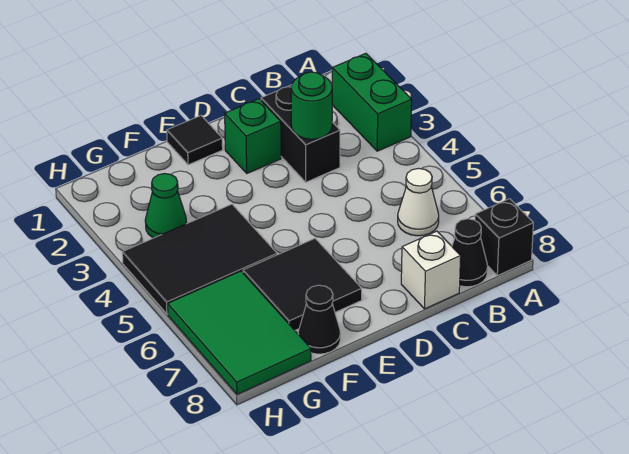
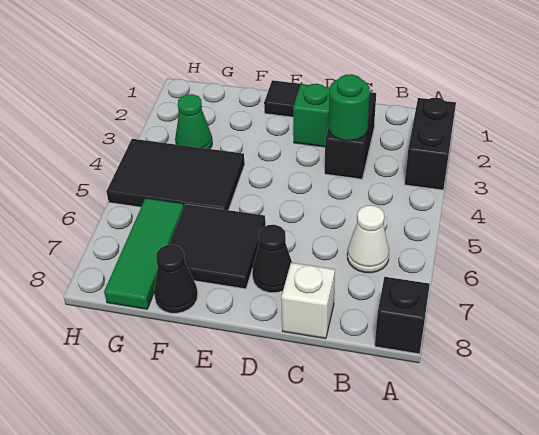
green brick A2:A3 level 1 -> black brick A2:A3 level 1
black cone B8 level 1 -> black cone D7 level 1
green tile G6:H8 level 1 -> green tile G6:G8 level 1

